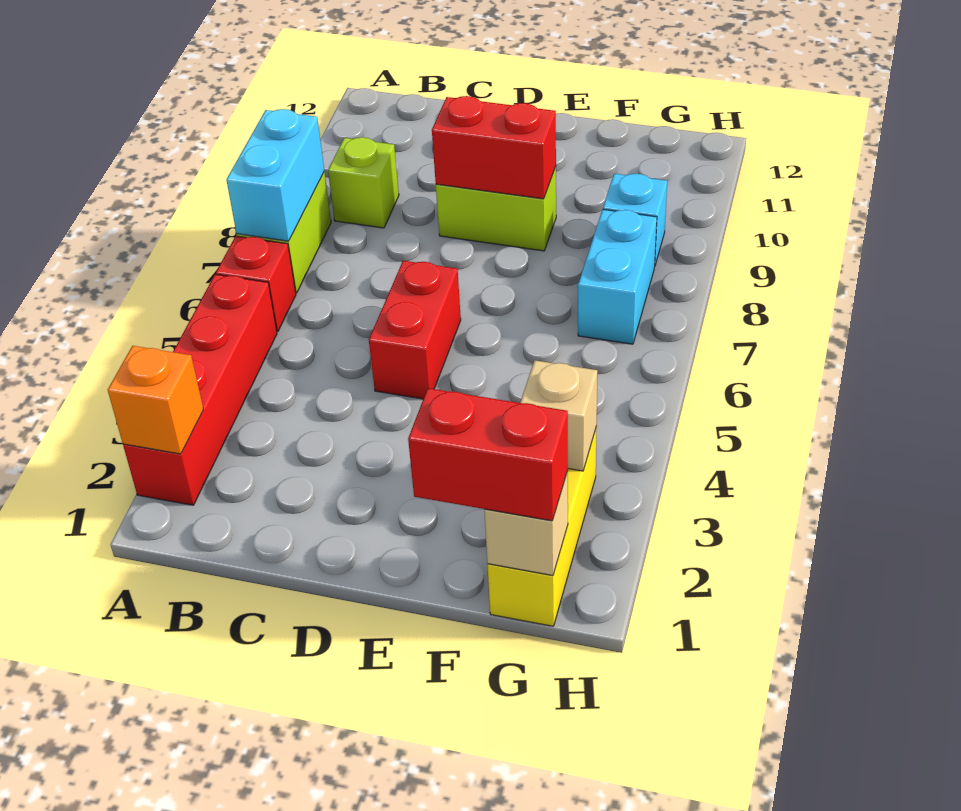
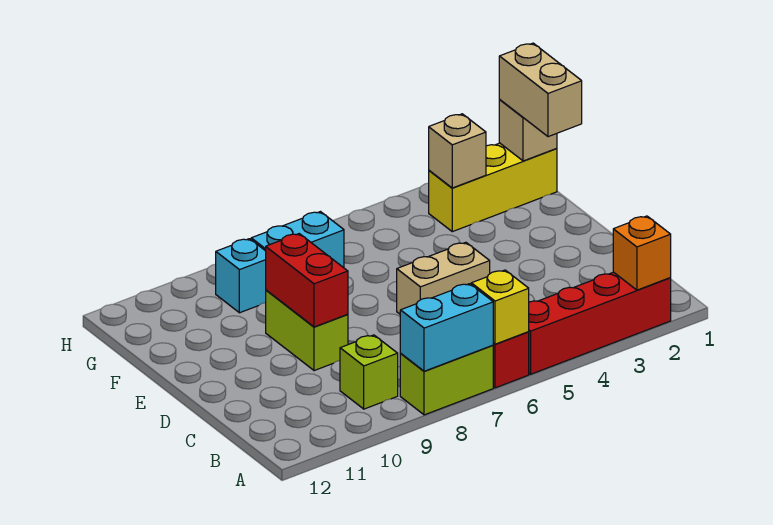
none -> yellow brick A6 level 2
red brick D5:D6 level 1 -> tan brick D5:D6 level 1
red brick F1:G1 level 3 -> tan brick F1:G1 level 3

